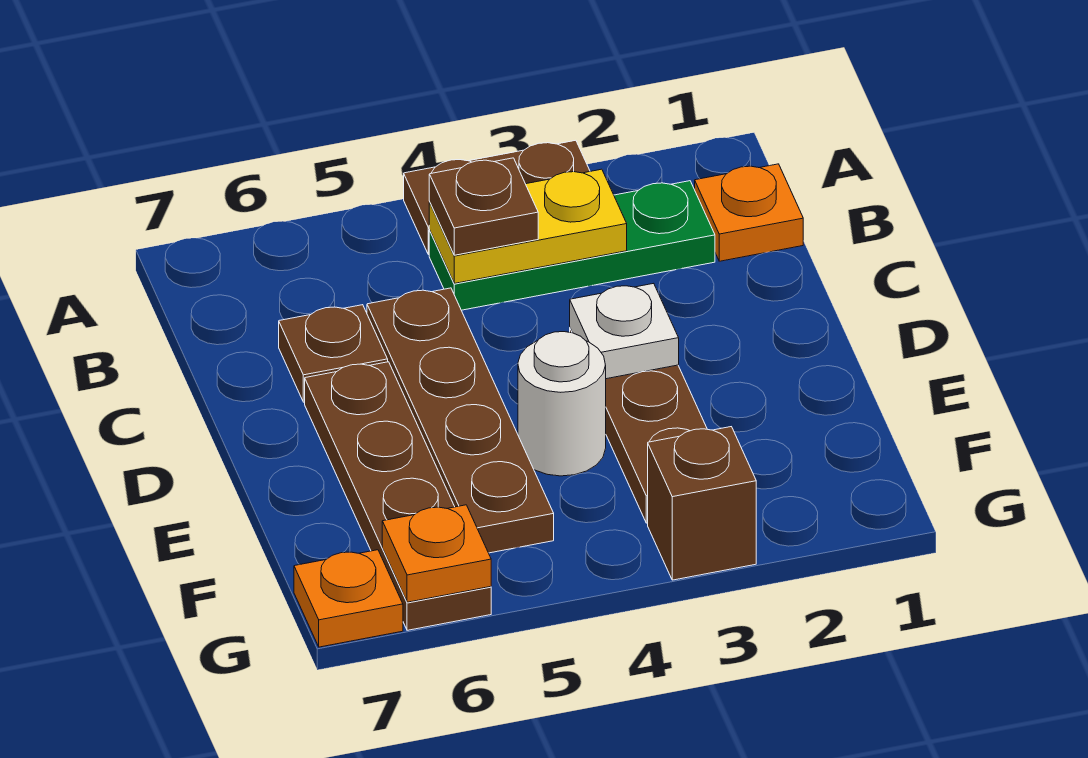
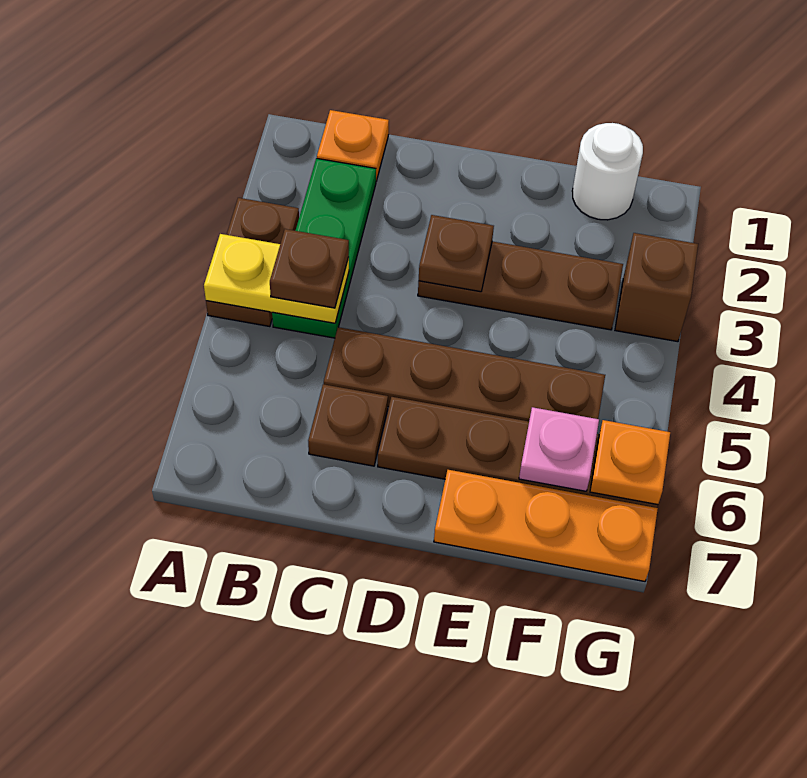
yellow plate B3:B4 level 2 -> yellow plate A4:B4 level 2
white plate D3 level 2 -> brown plate D3 level 2
white round brick E4 level 1 -> white round brick F1 level 1
none -> pink plate F6 level 2
orange plate G7 level 1 -> orange plate E7:G7 level 1

